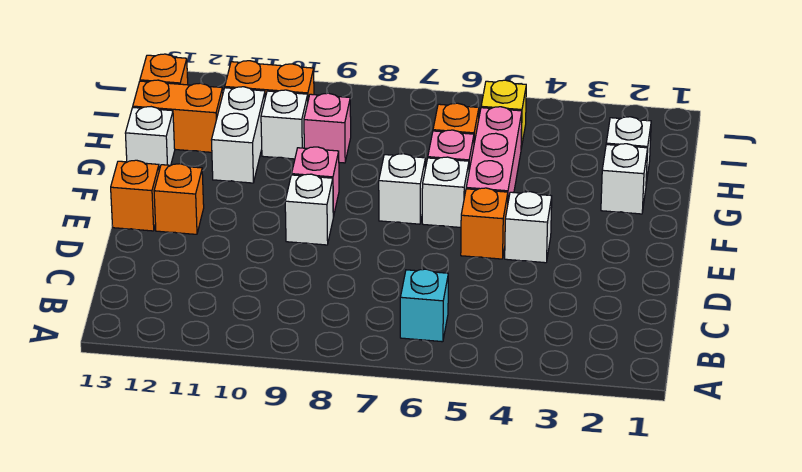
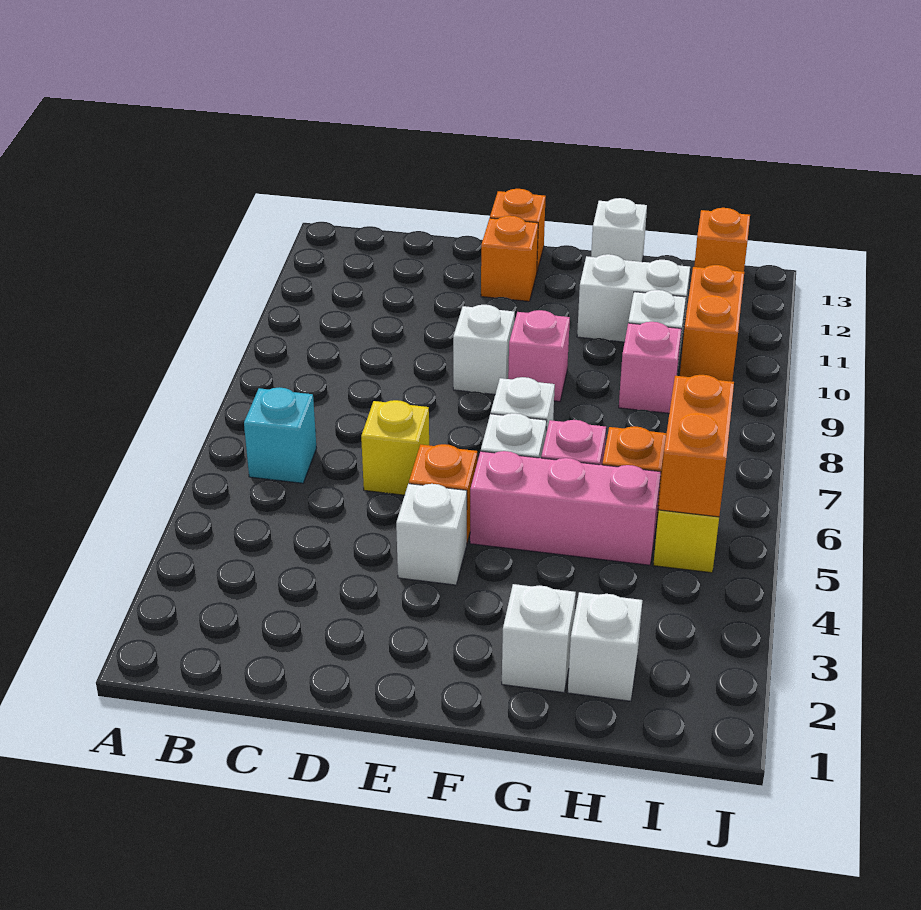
none -> yellow brick D6 level 1
orange brick H12:H13 level 1 -> orange brick I5:I6 level 2

